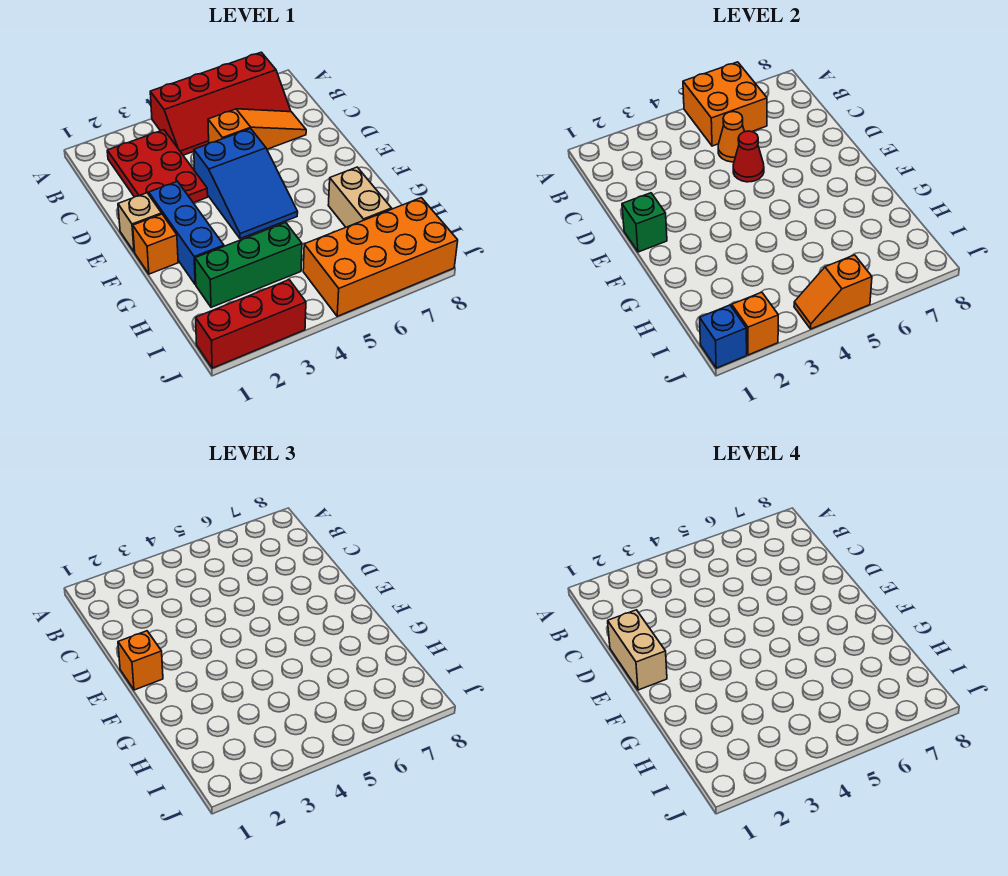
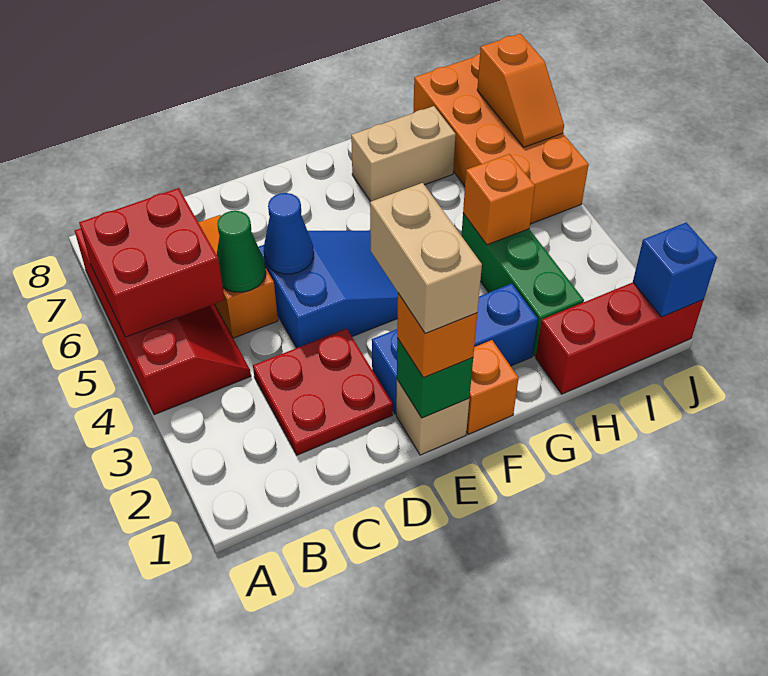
orange brick A5:B6 level 2 -> red brick A5:B6 level 2
red plate B2:D3 level 1 -> red plate C2:D3 level 1
orange cone C5 level 2 -> green cone C5 level 2
tan brick D1:E1 level 4 -> tan brick E1:E2 level 4
red cone D5 level 2 -> blue cone D5 level 2
red brick J1:J3 level 1 -> red brick H1:J1 level 1
orange brick J2 level 2 -> orange brick H4 level 2
orange slope J4:J5 level 2 top 5 -> orange slope J6:J7 level 2 top 7

